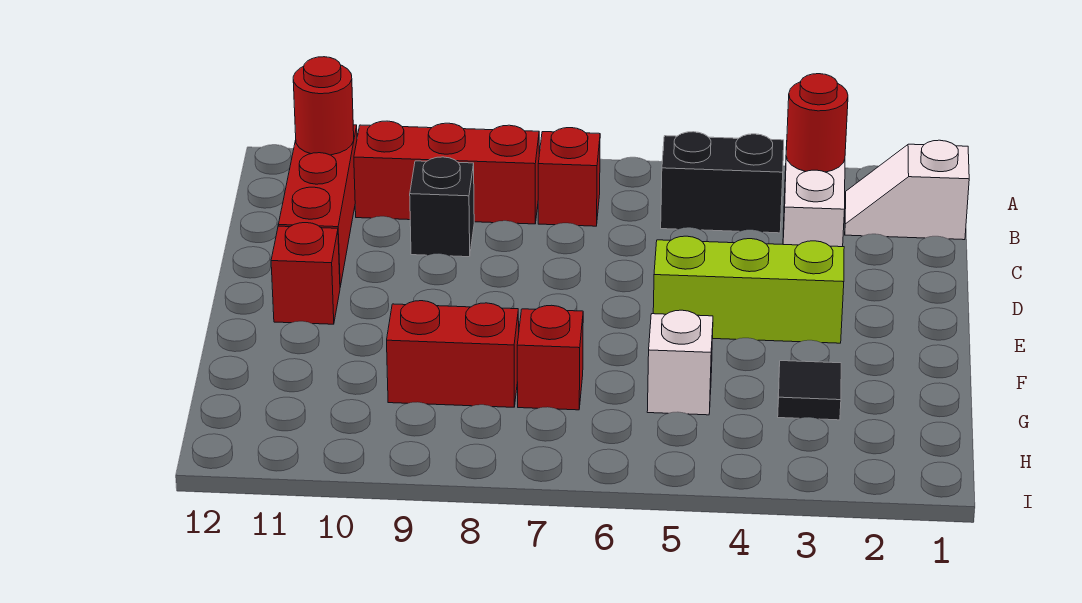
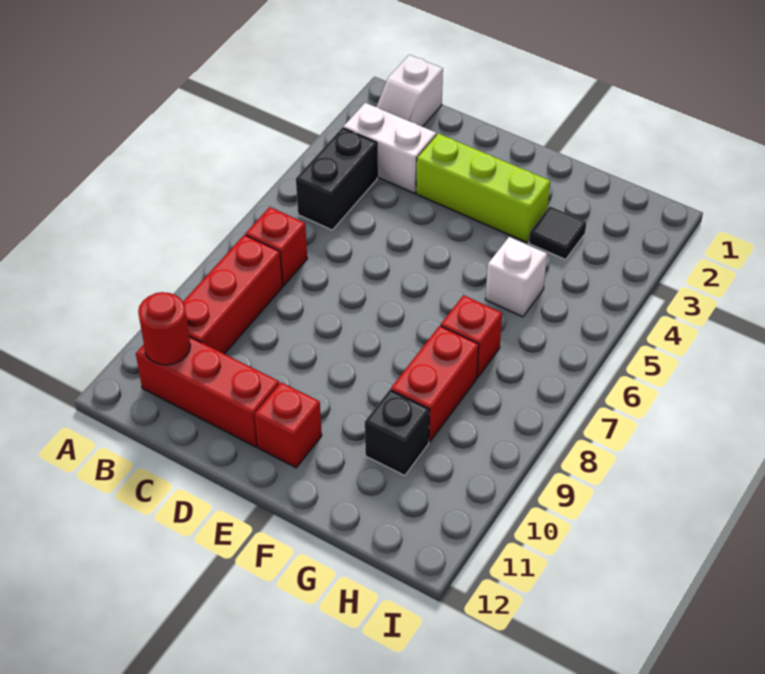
red round brick B3 level 2 -> none
black brick C9 level 1 -> black brick G10 level 1
lime brick E3:E5 level 1 -> lime brick D3:F3 level 1

